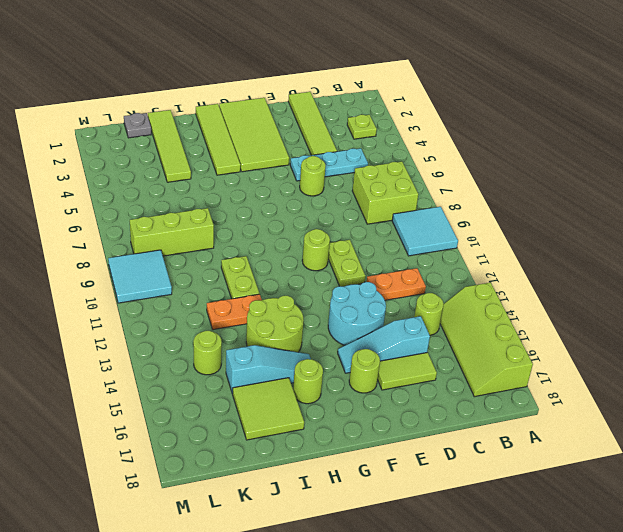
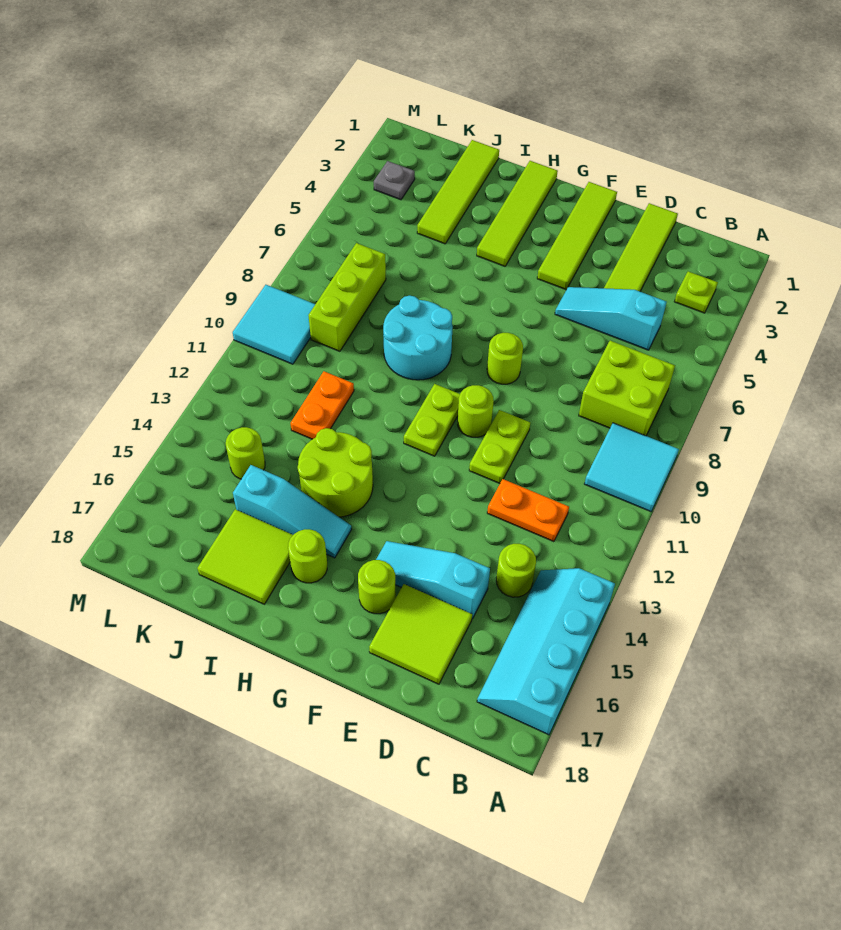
lime slope A14:B17 level 1 top A -> cyan slope A14:B17 level 1 top A
cyan plate C5:E5 level 1 -> cyan slope C5:E5 level 1 top C
lime tile D16:E16 level 1 -> lime tile D16:E17 level 1
lime round brick E6 level 1 -> lime round brick F8 level 1
cyan round brick E13:F14 level 1 -> cyan round brick H8:I9 level 1
lime tile F1:G4 level 1 -> lime tile F1:F4 level 1
lime plate I10:I11 level 1 -> lime plate G10:G11 level 1
orange plate I12:J12 level 1 -> orange plate J11:J12 level 1
lime brick J8:L8 level 1 -> lime brick K7:K9 level 1
grey plate K1 level 1 -> grey plate L3 level 1

